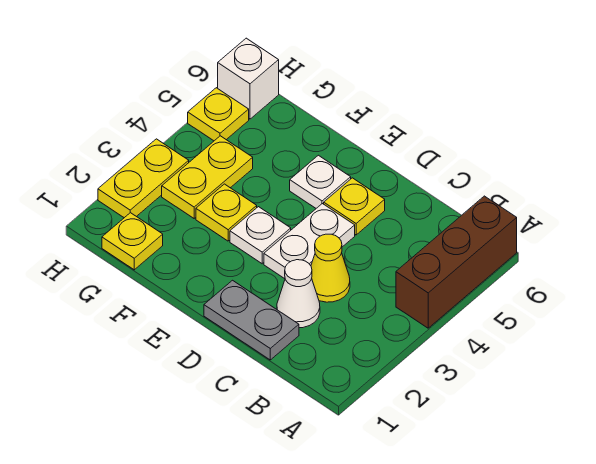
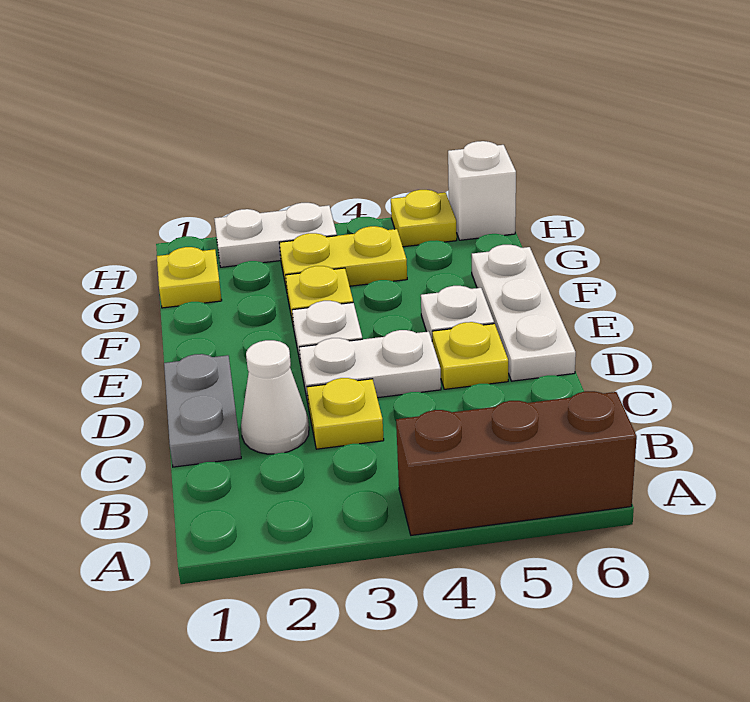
yellow cone C3 level 1 -> yellow plate C3 level 1
none -> white plate D6:F6 level 1
yellow plate H2:H3 level 1 -> white plate H2:H3 level 1

